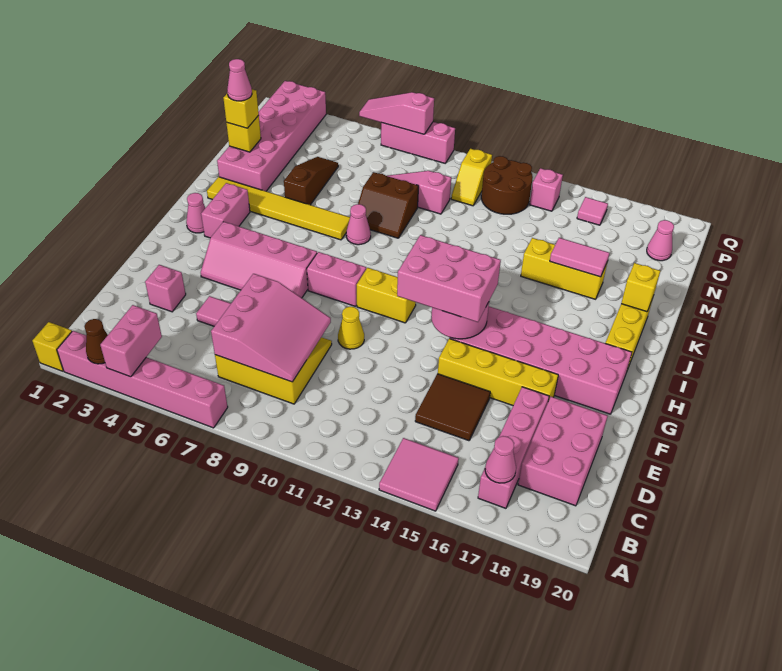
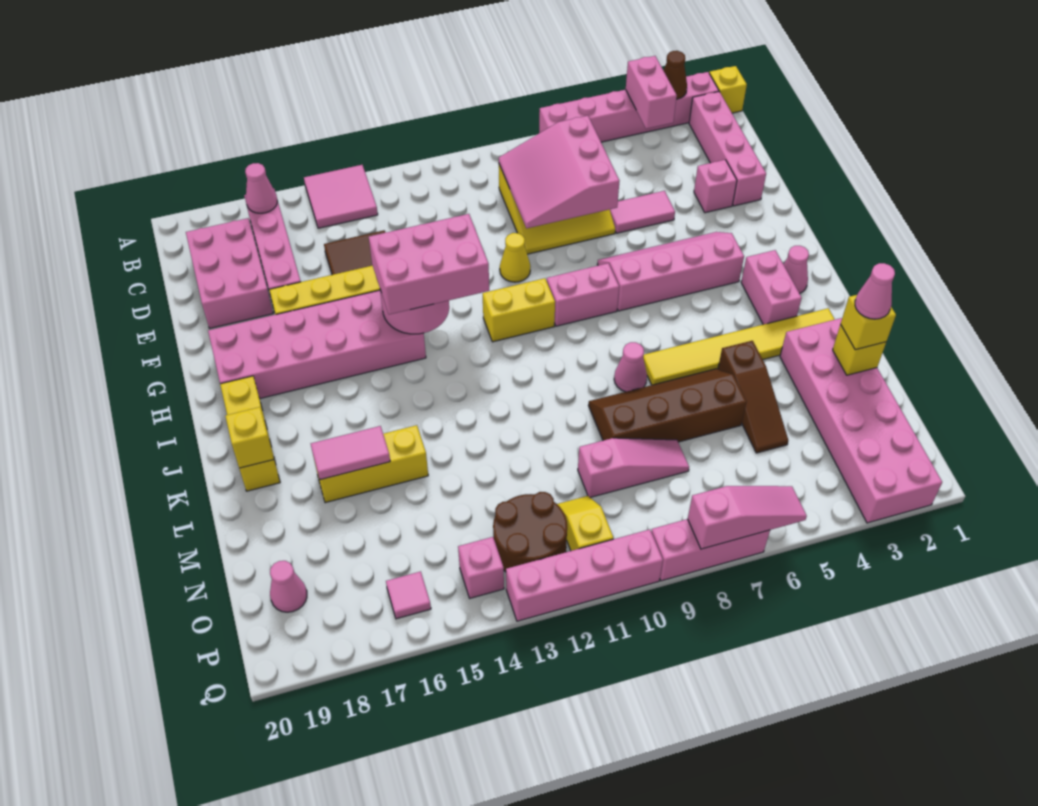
none -> pink brick B2:E2 level 1
brown slope L8:M9 level 1 top M -> brown slope L6:M9 level 1 top M
none -> pink brick Q10:Q13 level 1

